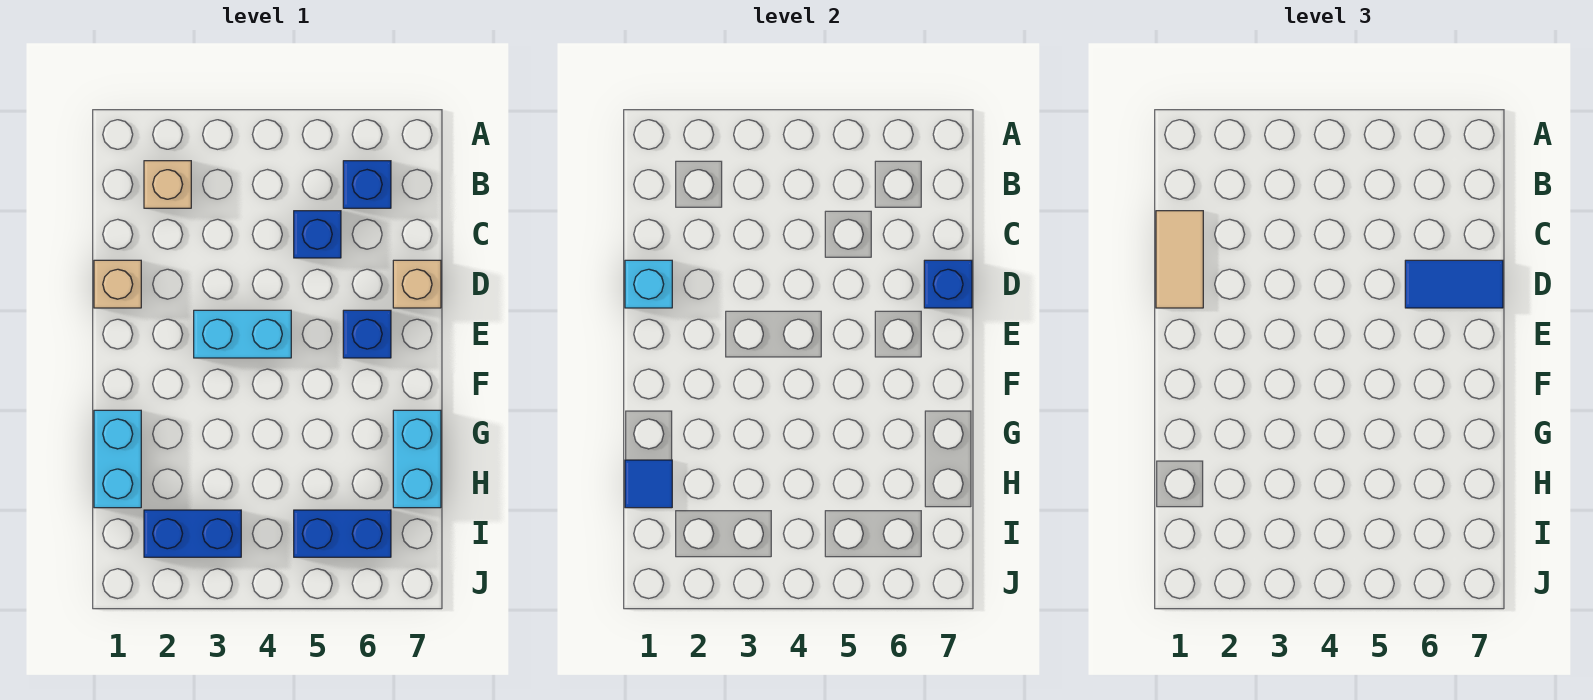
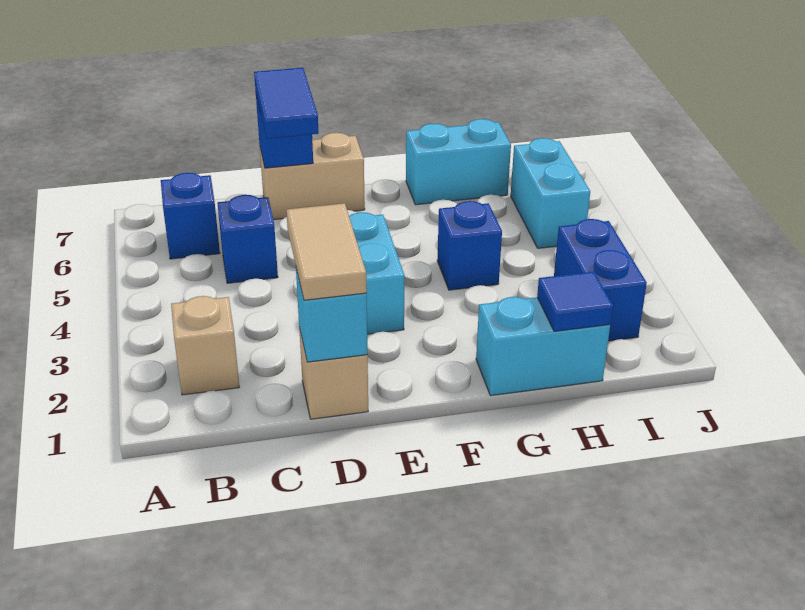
tan tile C1:D1 level 3 -> tan tile D1:D2 level 3
tan brick D7 level 1 -> tan brick D7:E7 level 1
blue brick E6 level 1 -> blue brick G4 level 1
blue brick I5:I6 level 1 -> cyan brick I5:I6 level 1

